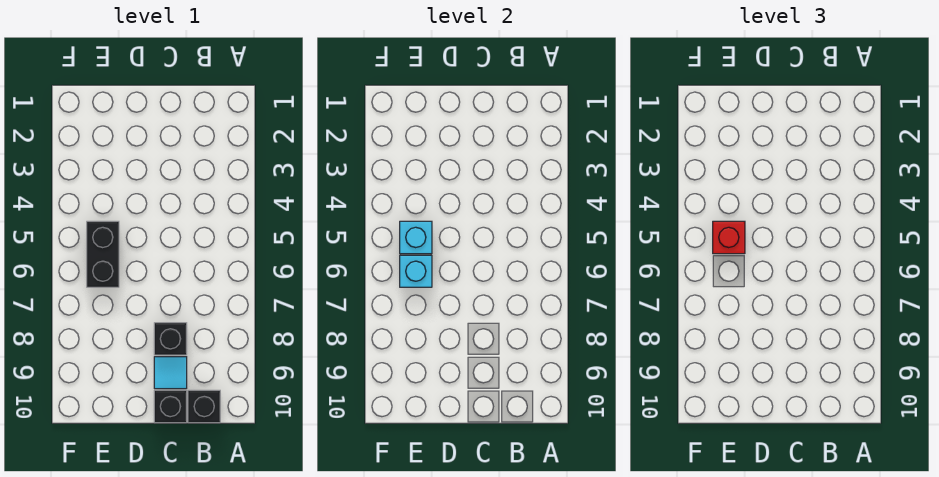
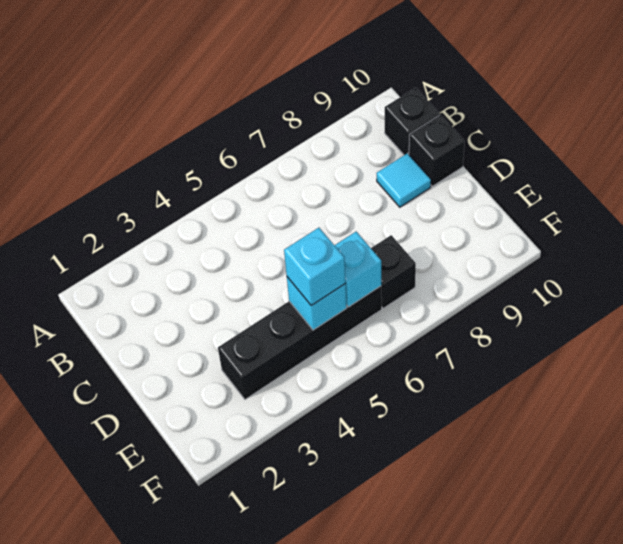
black brick C8 level 1 -> black brick E7 level 1
black brick E5:E6 level 1 -> black brick E3:E6 level 1
red brick E5 level 3 -> cyan brick E5 level 3

